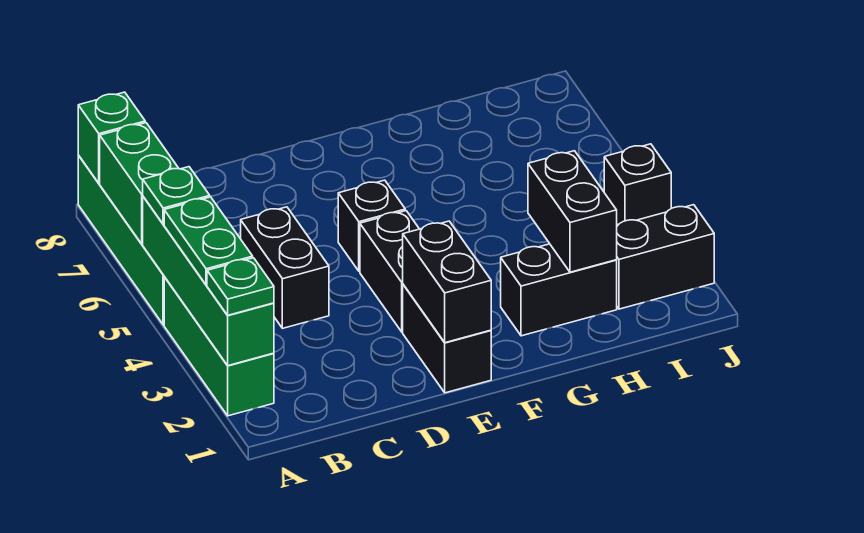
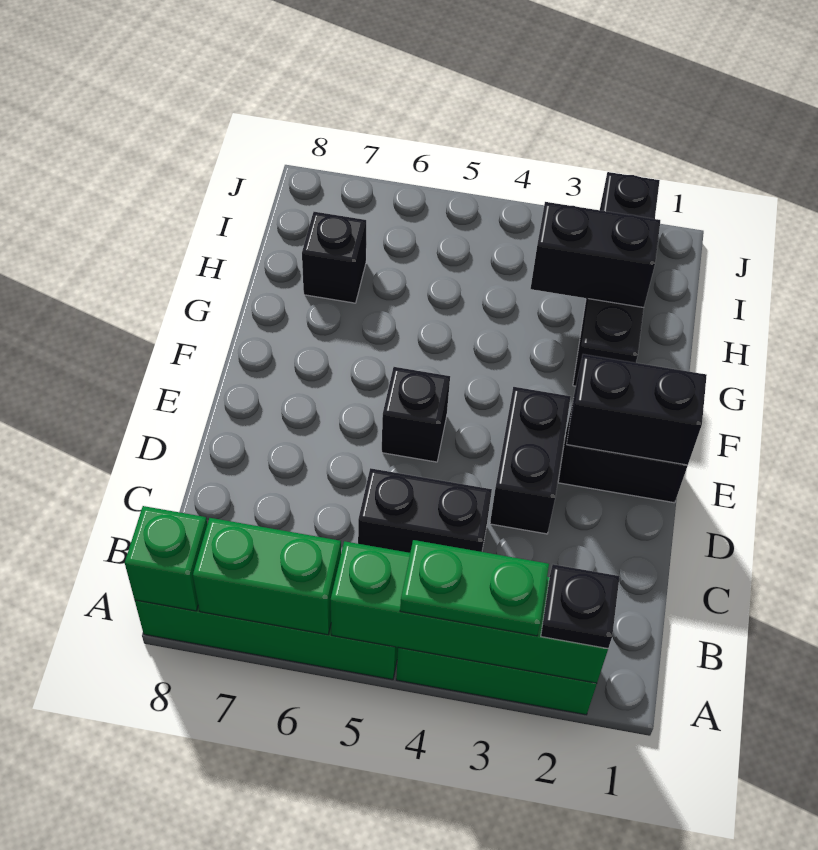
green plate A2 level 3 -> black plate A2 level 3
green plate A5 level 3 -> none
black brick E3:E4 level 1 -> black brick D3:E3 level 1
black brick J4 level 1 -> black brick H7 level 1

